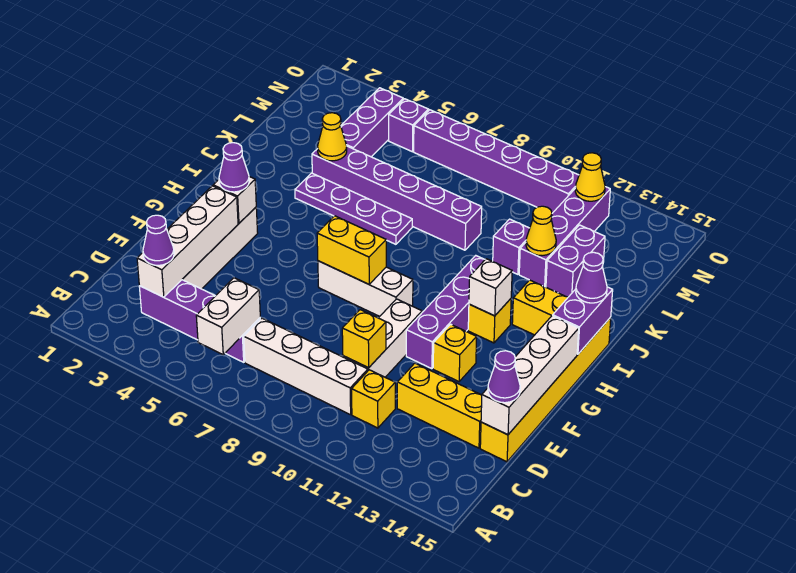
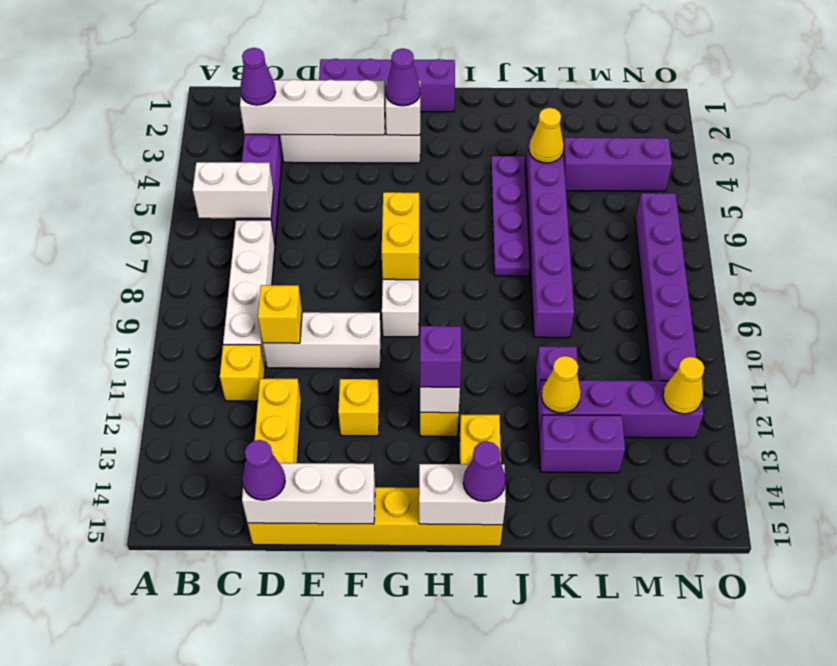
white brick D15:G15 level 2 -> white brick D15:F15 level 2
purple brick F11:I11 level 1 -> purple brick E1:H1 level 1
purple brick H15:I15 level 2 -> white brick H15:I15 level 2
purple brick N5 level 1 -> purple brick H12 level 3

